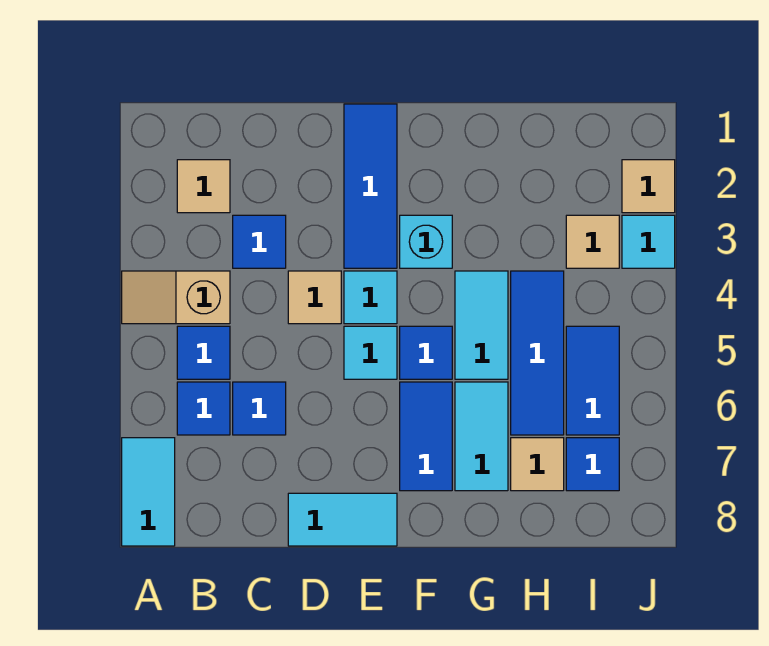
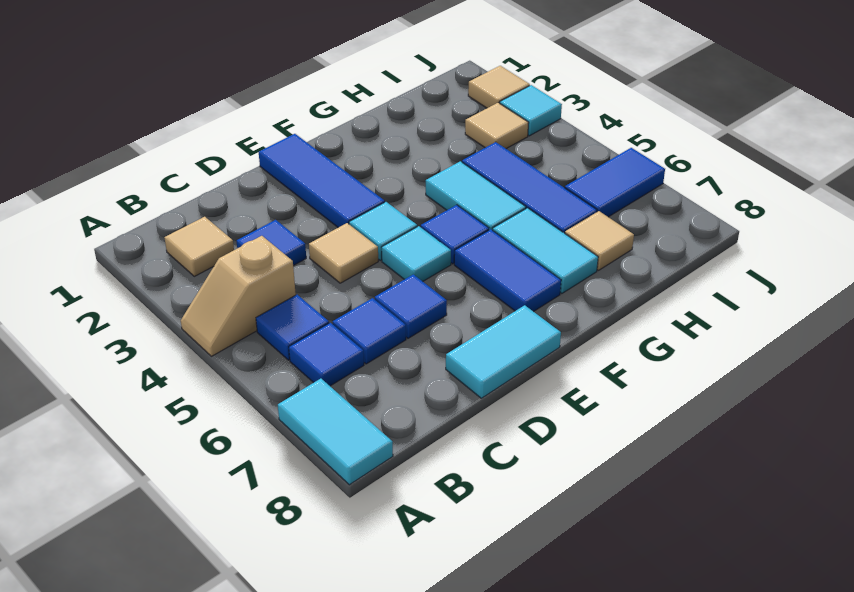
cyan brick F3 level 1 -> none
blue tile I5:I6 level 1 -> blue tile I6:J6 level 1
blue tile I7 level 1 -> blue tile D6 level 1

